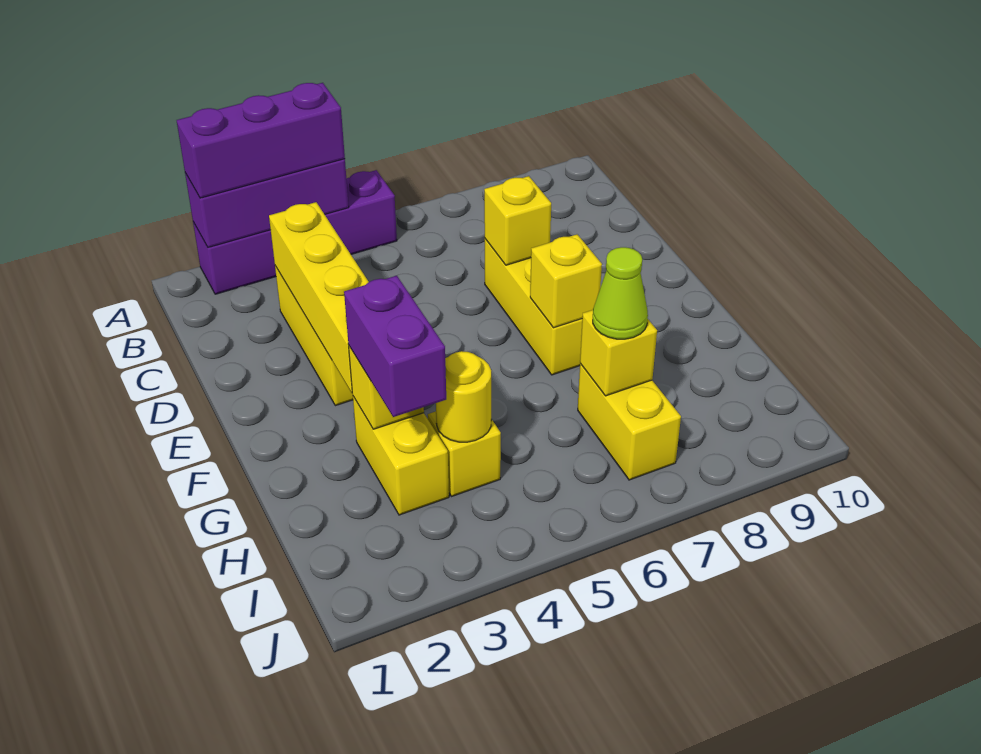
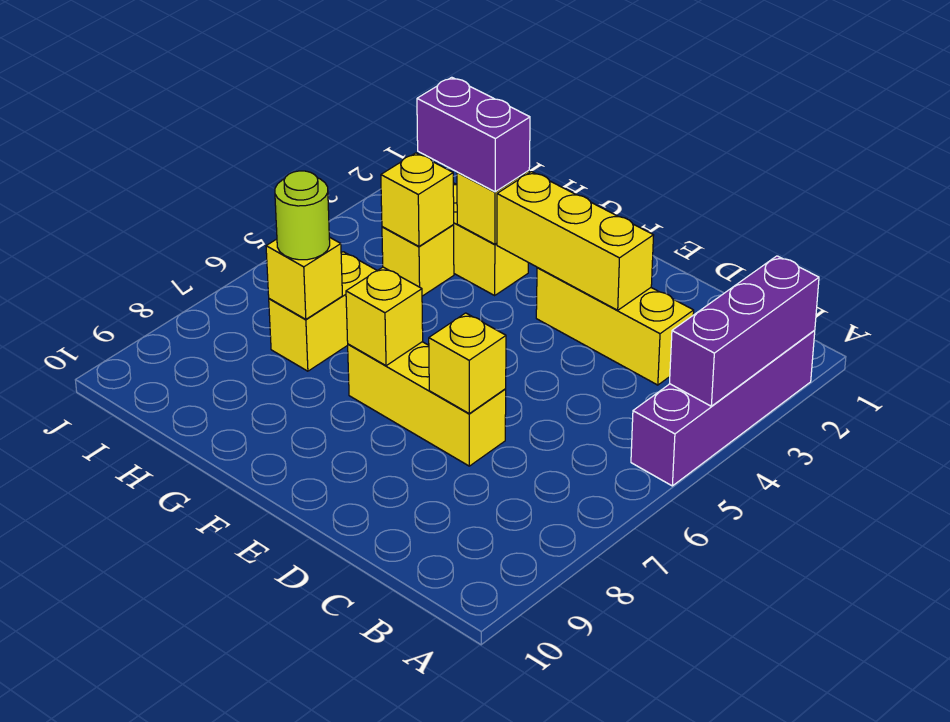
purple brick A2:A4 level 3 -> none
yellow brick C3:F3 level 2 -> yellow brick D3:F3 level 2
yellow round brick H4 level 2 -> yellow brick H4 level 2
yellow brick H7:I7 level 1 -> yellow brick H6:H7 level 1
lime cone H7 level 3 -> lime round brick H7 level 3

